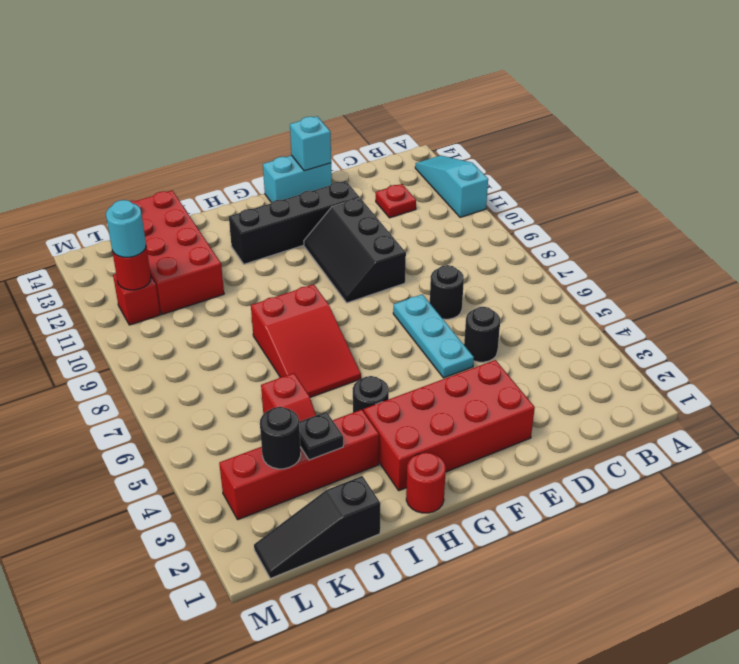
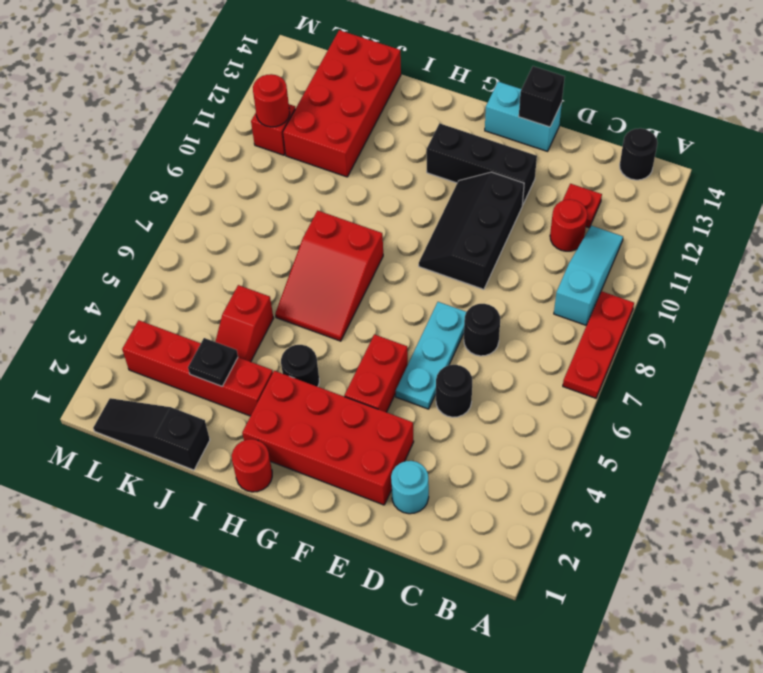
none -> red plate A7:A9 level 1
cyan slope A11:A13 level 1 top 11 -> cyan slope B9:B11 level 1 top 9
none -> red round brick C11 level 1
black brick E12:H12 level 1 -> black brick E12:G12 level 1
cyan brick E14 level 2 -> black brick E14 level 2
none -> red brick F4:F5 level 1
black round brick K3 level 2 -> black round brick B14 level 1
cyan round brick L11 level 3 -> cyan round brick D2 level 1

